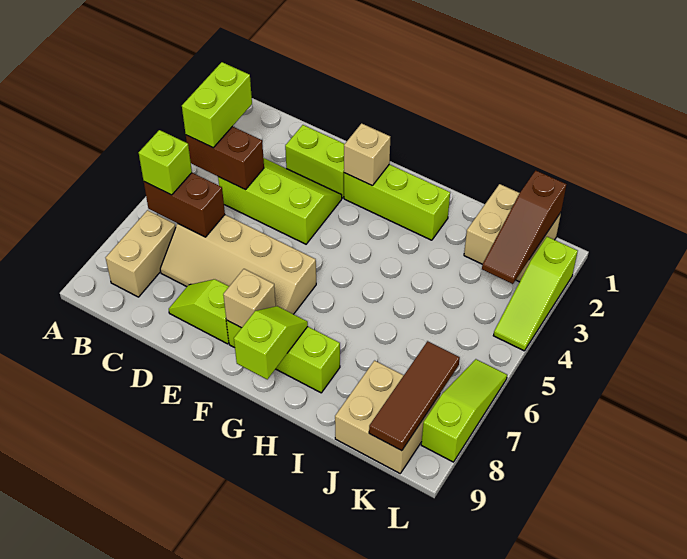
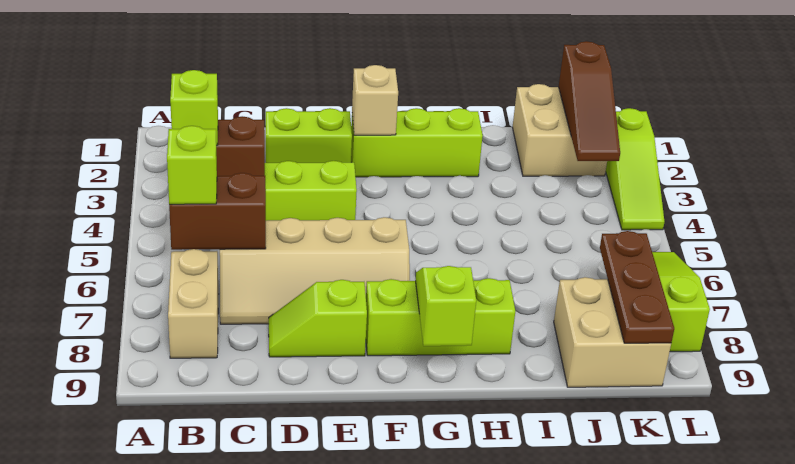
lime brick B3:B4 level 3 -> lime brick B4 level 3
tan brick F8 level 2 -> none
brown tile K7:K9 level 2 -> brown plate K7:K9 level 2

